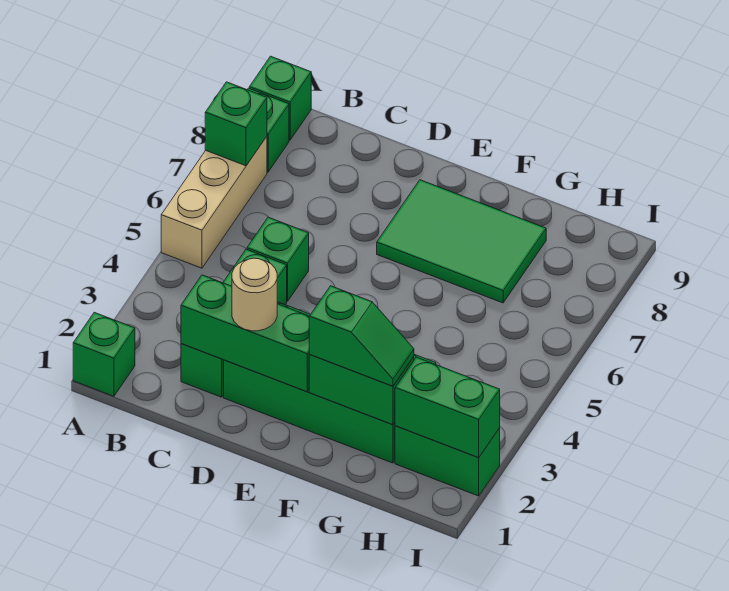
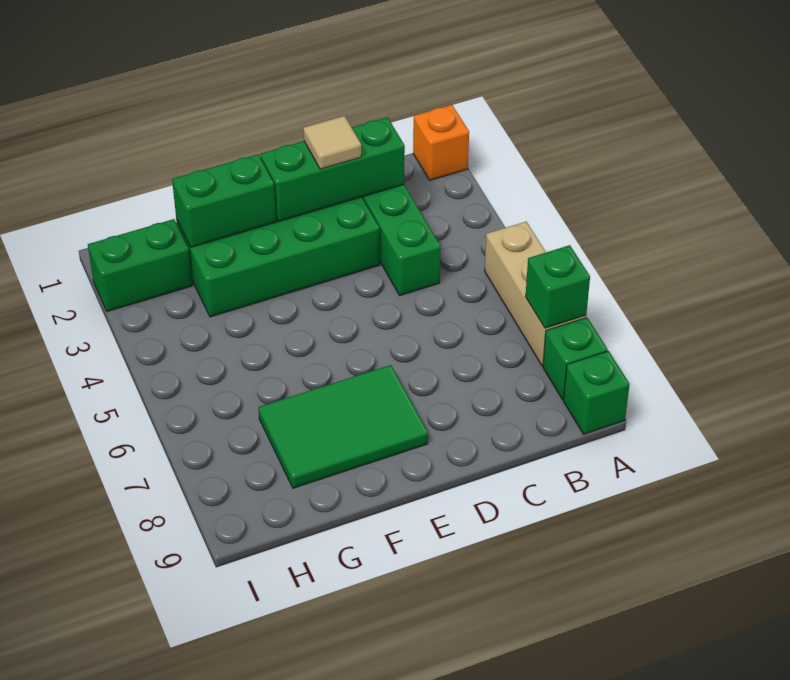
green brick A1 level 1 -> orange brick A1 level 1
green brick C5 level 1 -> none
tan round brick D2 level 3 -> tan tile D2 level 3
green slope F2:G2 level 3 top F -> none
green brick H2:I2 level 2 -> none

